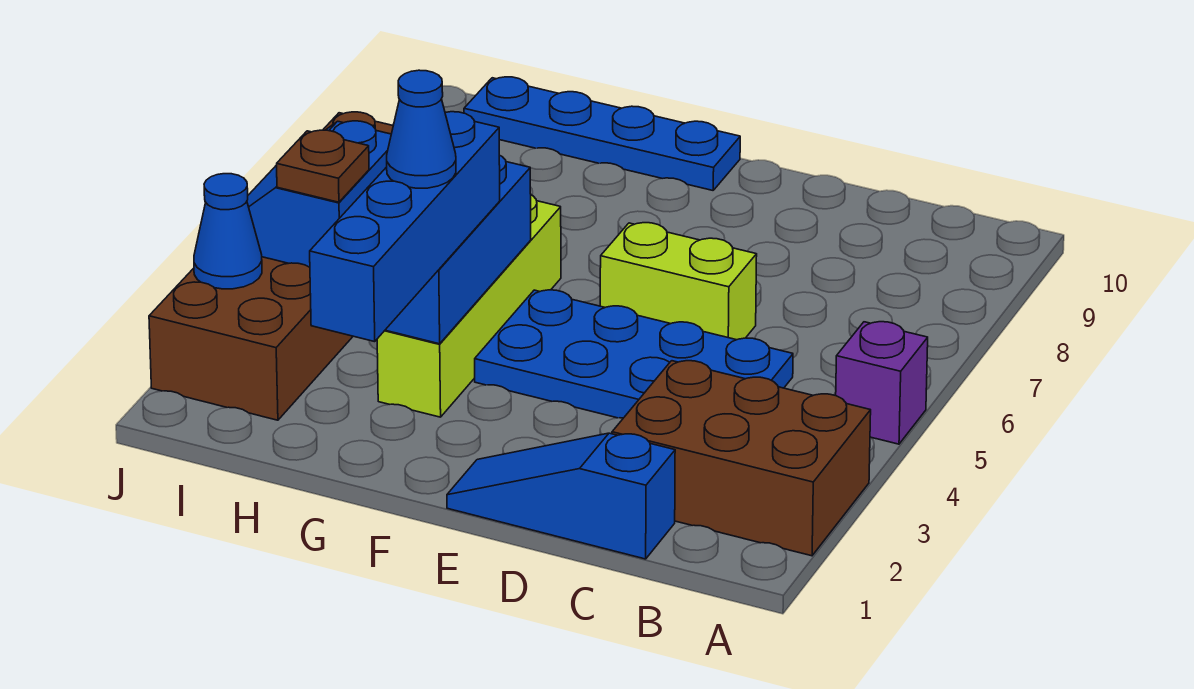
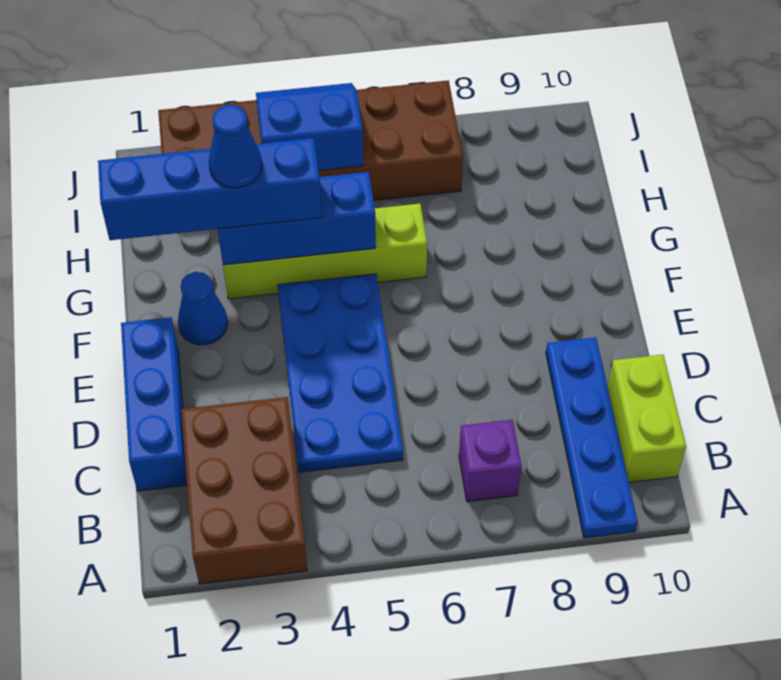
purple brick A5 level 1 -> purple brick B7 level 1
blue slope C1:E1 level 1 top C -> blue brick C1:E1 level 1
lime brick D6:E6 level 1 -> lime brick B10:C10 level 1
blue plate F10:I10 level 1 -> blue plate A9:D9 level 1
brown plate I4 level 3 -> none
blue cone J3 level 2 -> blue cone F2 level 1

